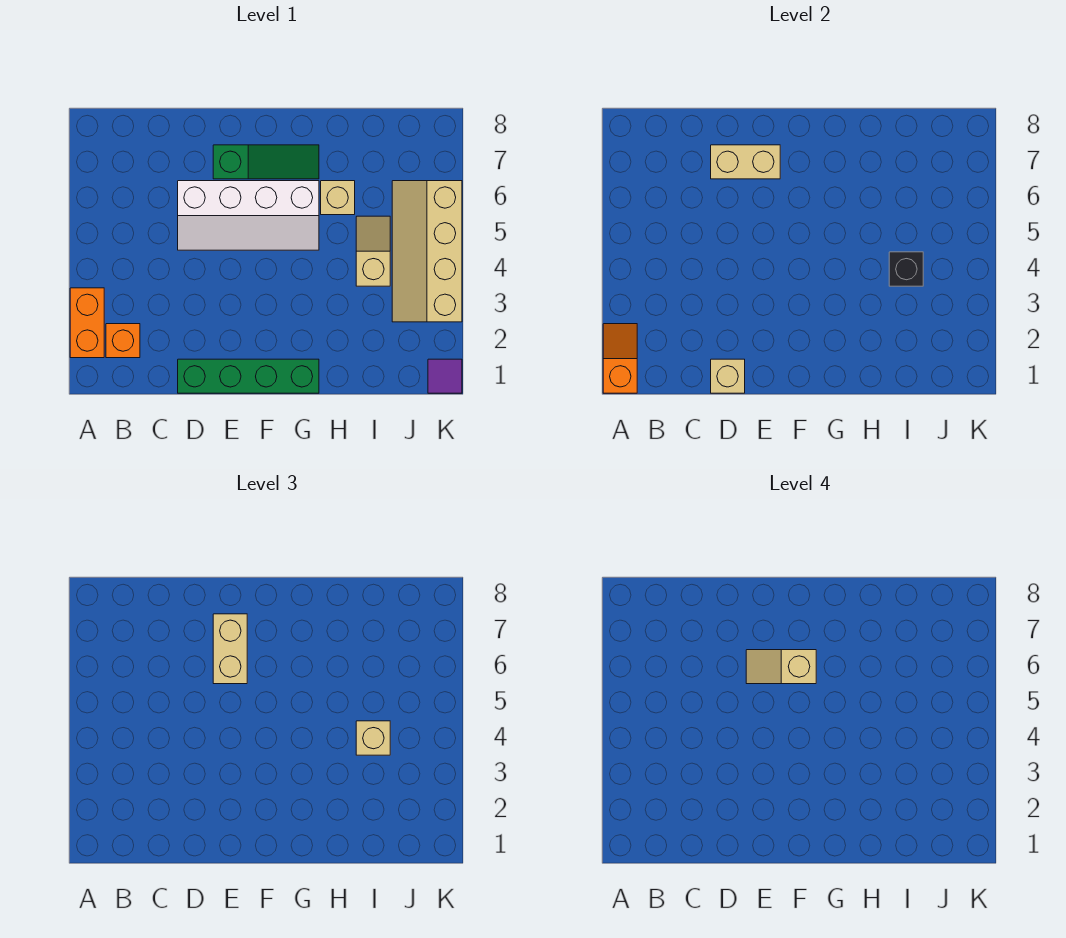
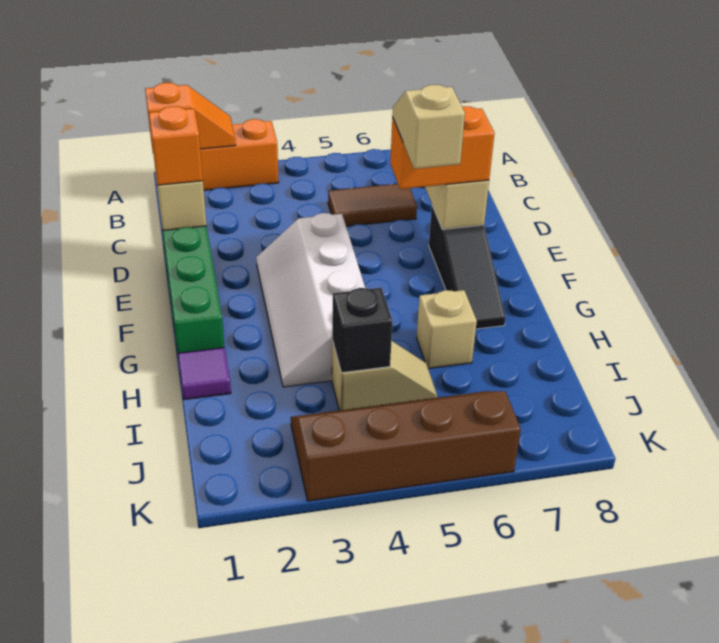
orange brick B2 level 1 -> orange brick D1 level 3
none -> brown tile C5:C6 level 1
white slope D5:G6 level 1 top 6 -> white slope E3:H4 level 1 top 4
tan brick E6:E7 level 3 -> orange brick E6:E7 level 3
green slope E7:G7 level 1 top E -> black slope E7:G7 level 1 top E
tan brick I4 level 3 -> none
tan slope J3:K6 level 1 top K -> brown slope J3:K6 level 1 top K
purple tile K1 level 1 -> purple tile H1 level 1

